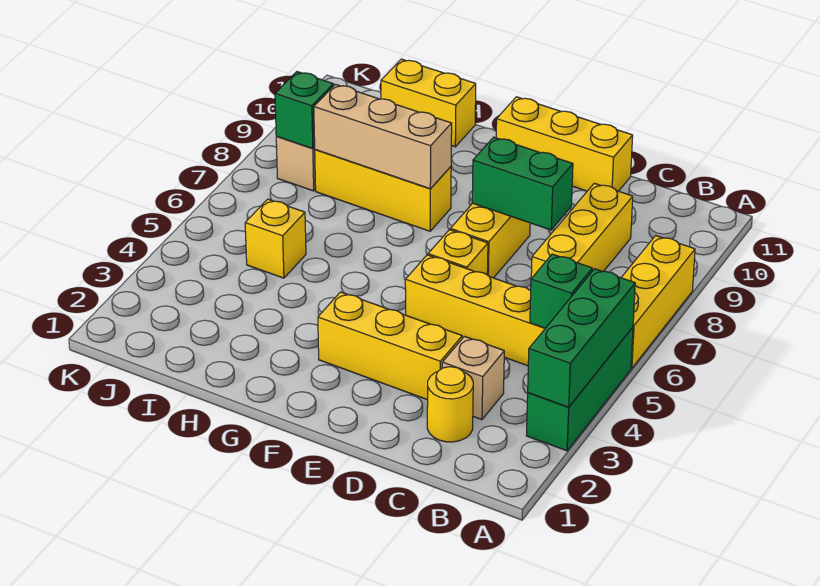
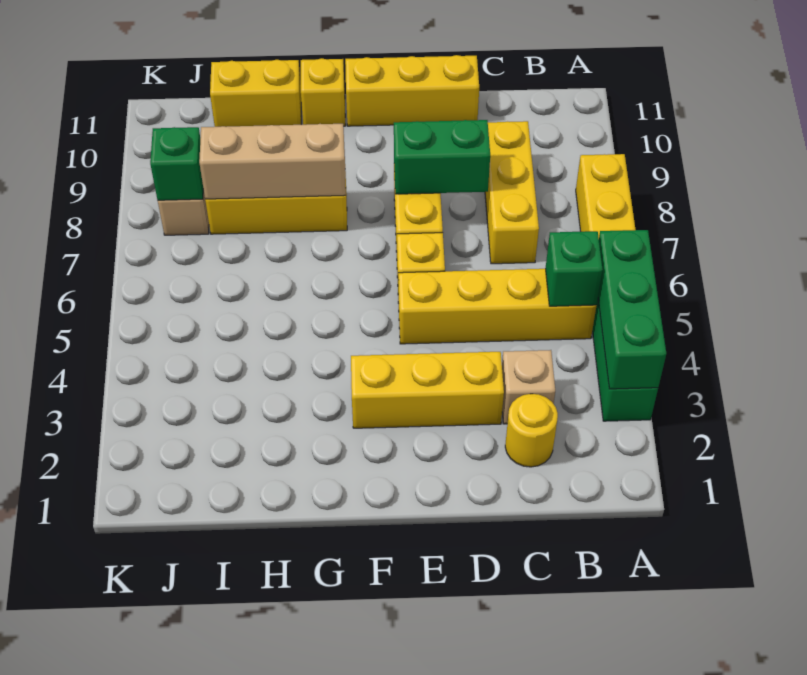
yellow brick I5 level 1 -> yellow brick G11 level 1

